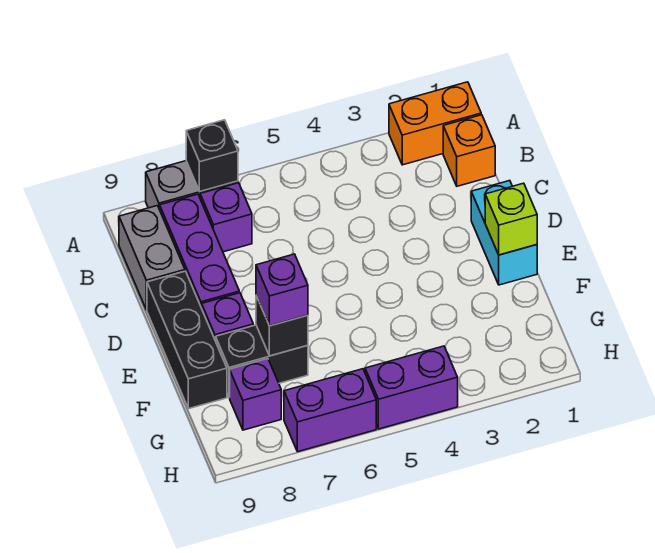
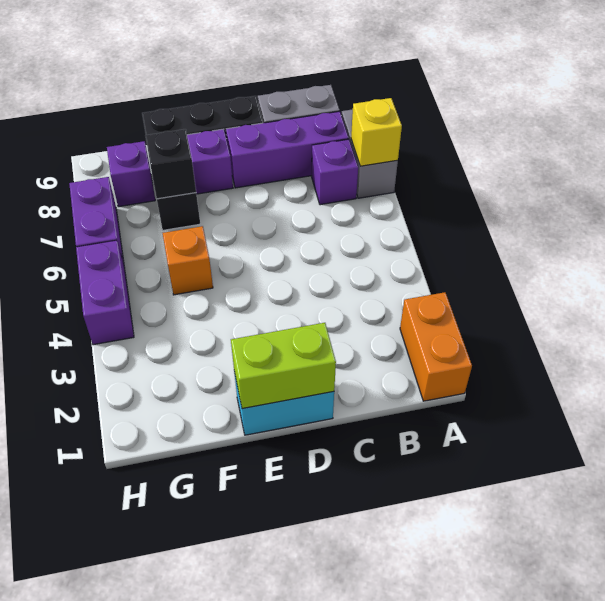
black brick A7 level 2 -> yellow brick A7 level 2
orange brick B1 level 1 -> orange brick F5 level 1
lime brick E1 level 2 -> lime brick D1:E1 level 2
purple brick F7 level 3 -> none

